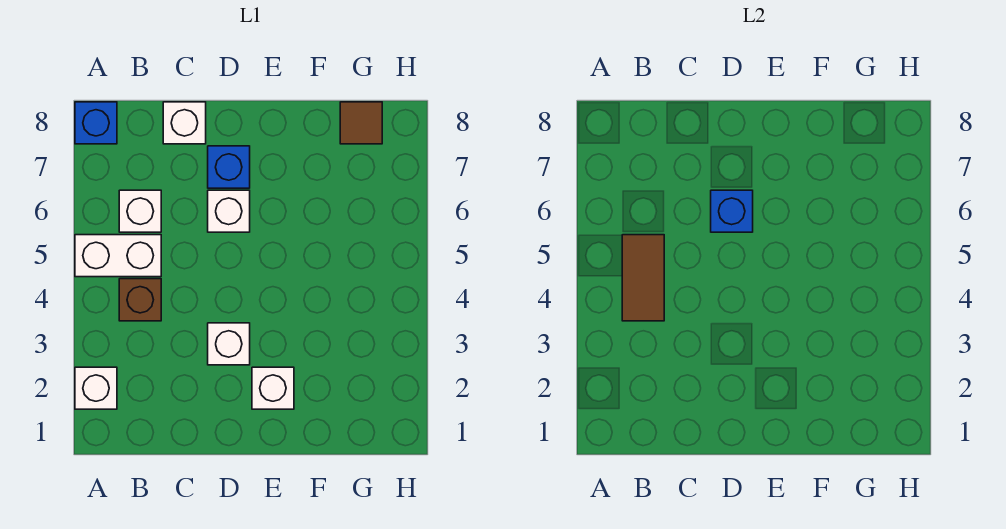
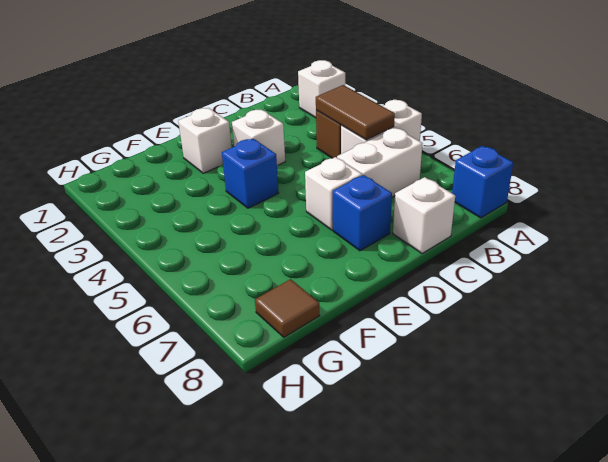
white brick B6 level 1 -> white brick B6:C6 level 1
blue brick D6 level 2 -> blue brick E4 level 1

